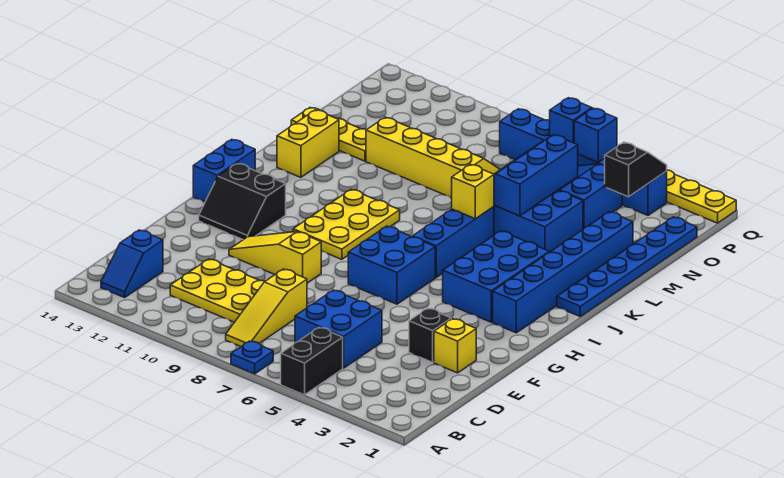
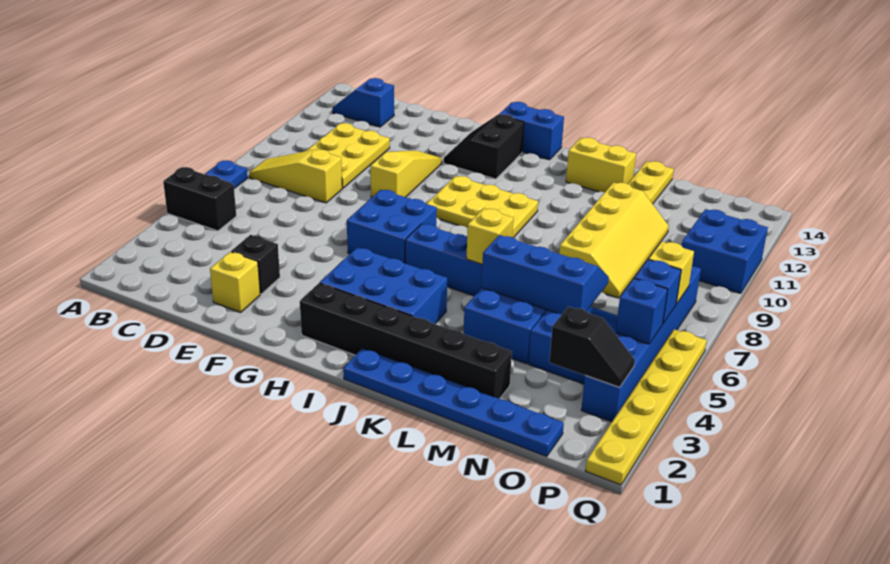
blue brick C5:D6 level 1 -> blue brick P10:Q11 level 1
blue brick H2:M2 level 1 -> black brick H2:M2 level 1
none -> yellow brick P7 level 2

